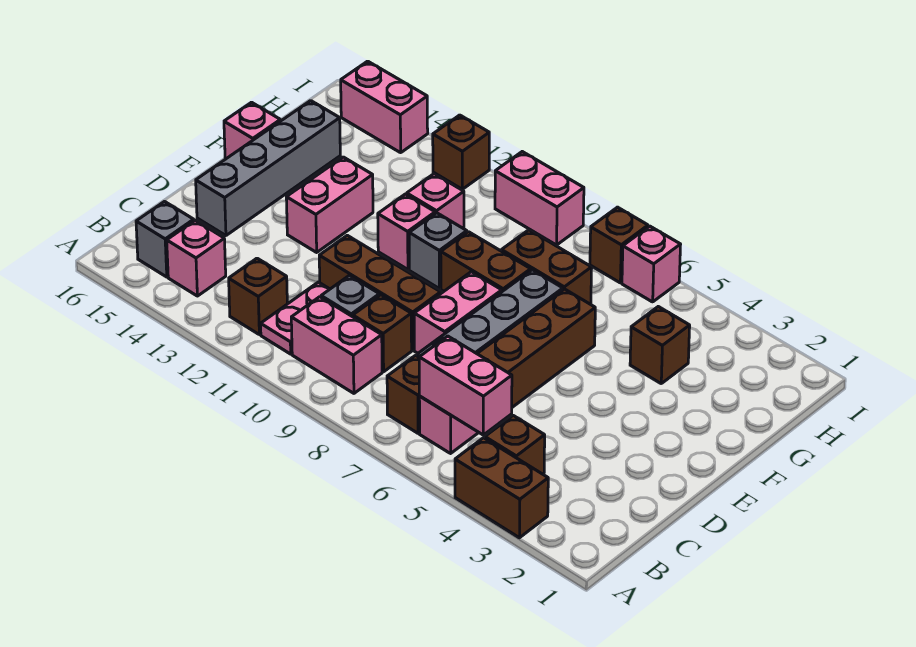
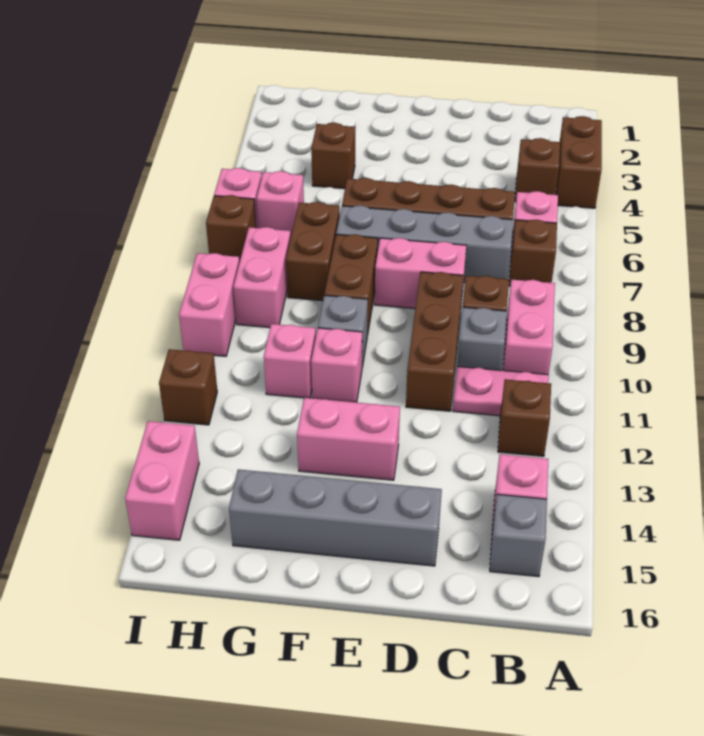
pink brick B5:B6 level 2 -> pink brick H8:H9 level 1
pink brick F16 level 1 -> pink brick H6 level 1

